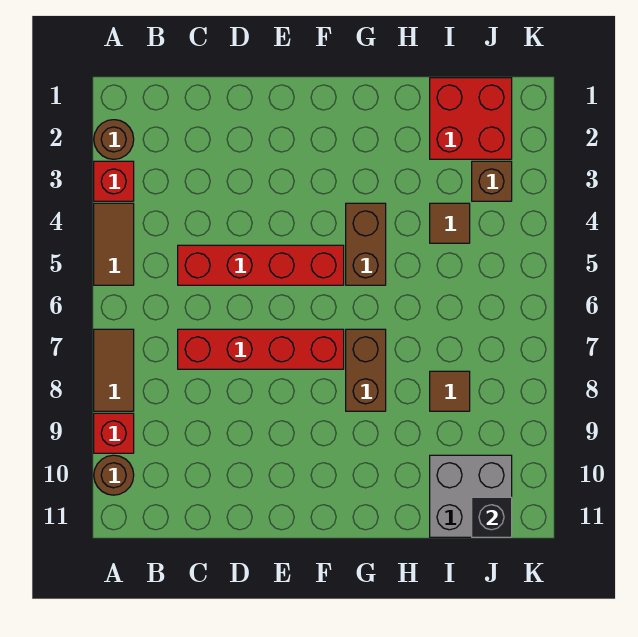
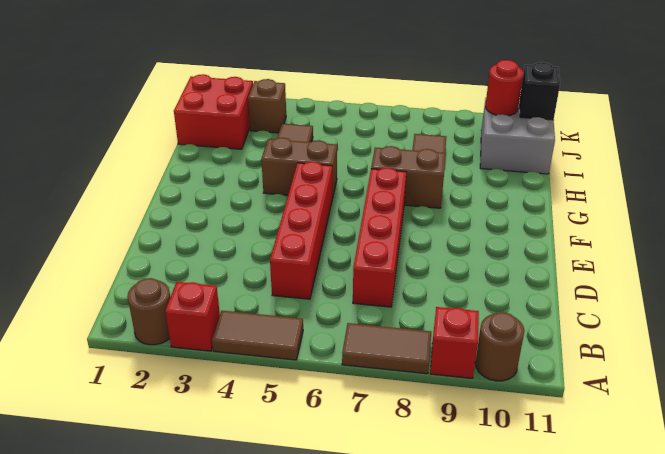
none -> red round brick J10 level 2

